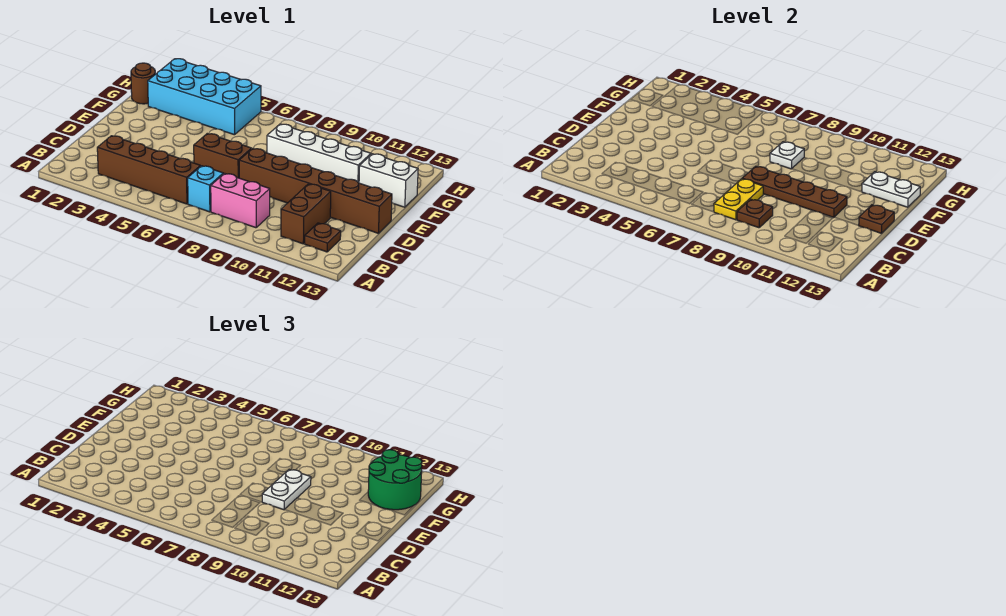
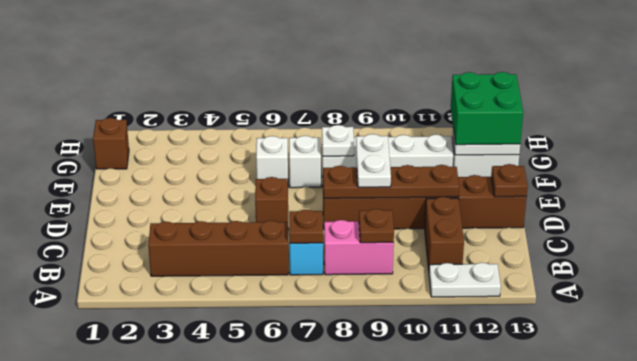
none -> white plate A11:A12 level 1
yellow plate B8:C8 level 2 -> none
brown plate B12 level 1 -> brown plate B7 level 2
brown brick D6:D7 level 1 -> brown brick D6 level 1
none -> white brick F6 level 1
none -> white brick F7 level 1
green round brick F12:G13 level 3 -> green brick F12:G13 level 3
brown round brick G1 level 1 -> brown brick G1 level 1
cyan brick G2:H5 level 1 -> none

